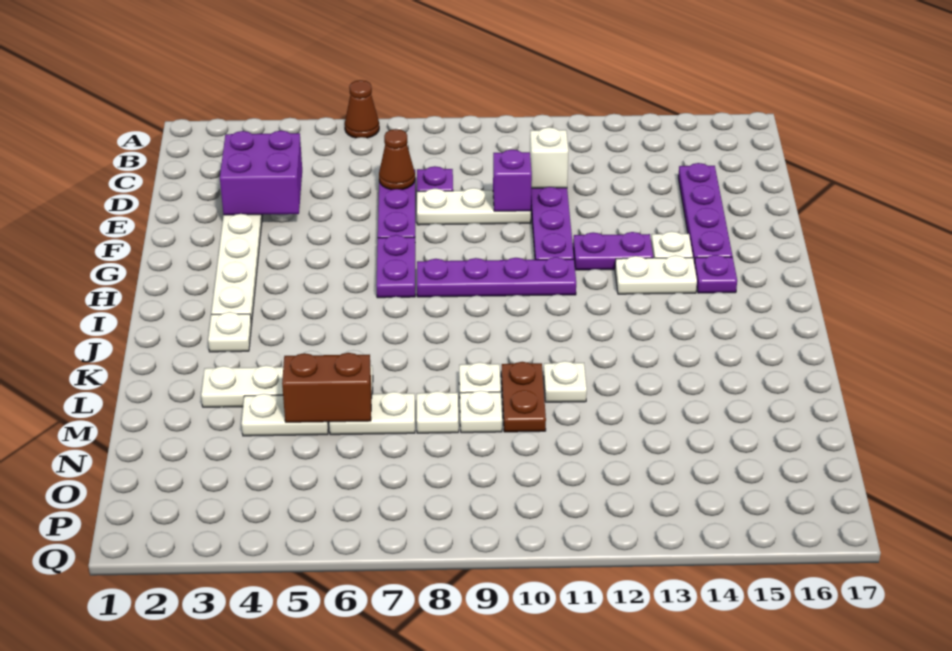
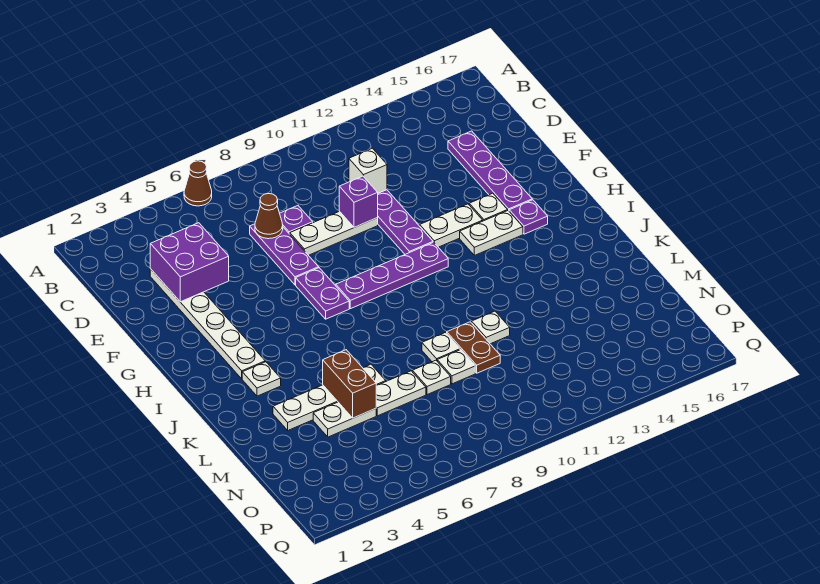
purple plate G12:G13 level 1 -> white plate G12:G13 level 1
brown brick M5:M6 level 2 -> brown brick L5:M5 level 2

